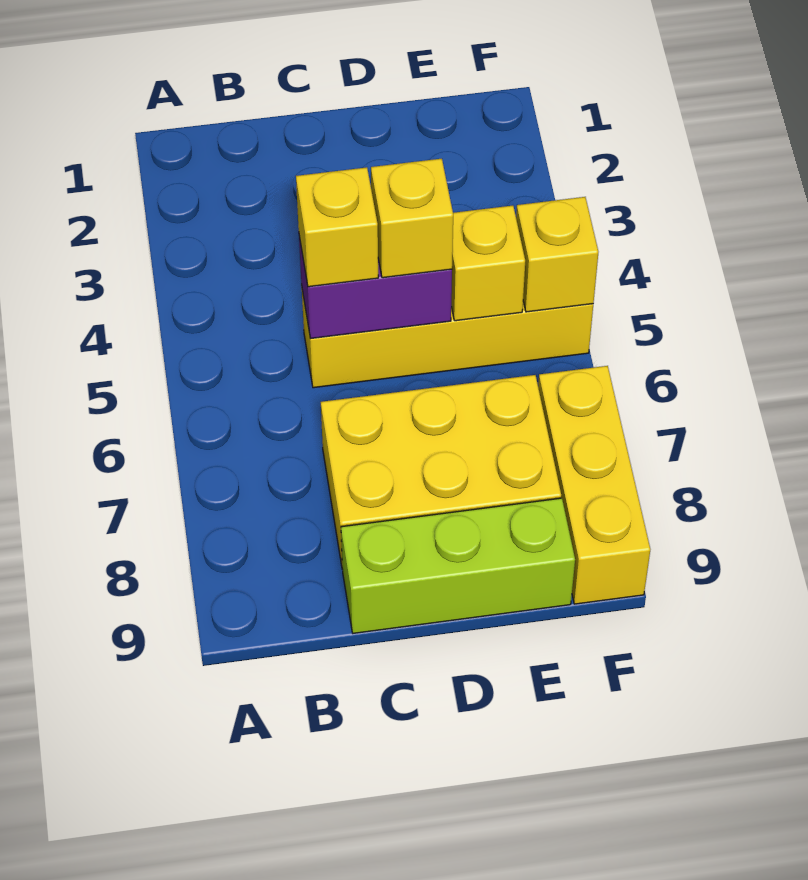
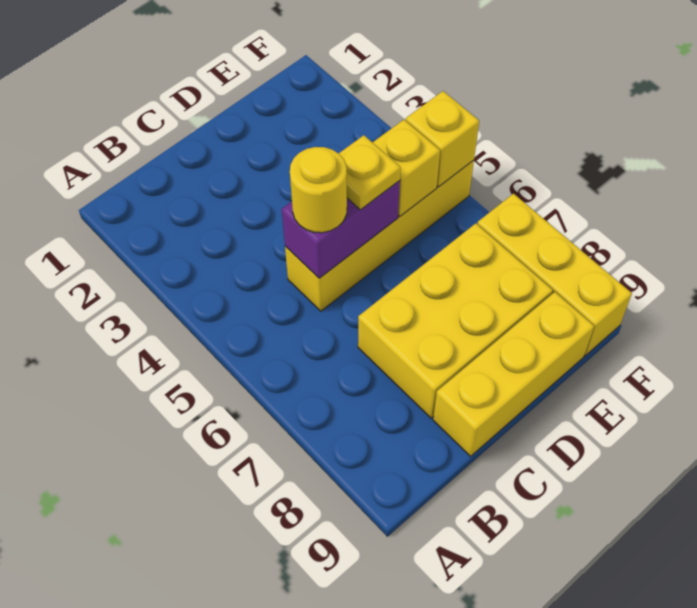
yellow brick C5 level 3 -> yellow round brick C5 level 3
lime brick C9:E9 level 1 -> yellow brick C9:E9 level 1
yellow brick D5 level 3 -> yellow plate D5 level 3

